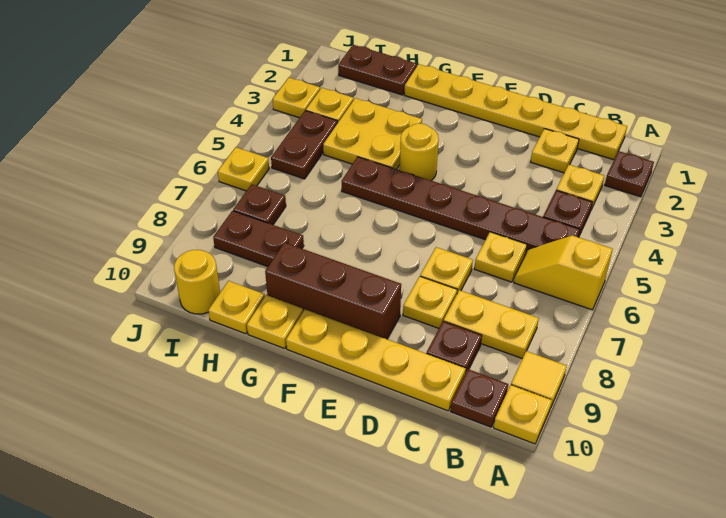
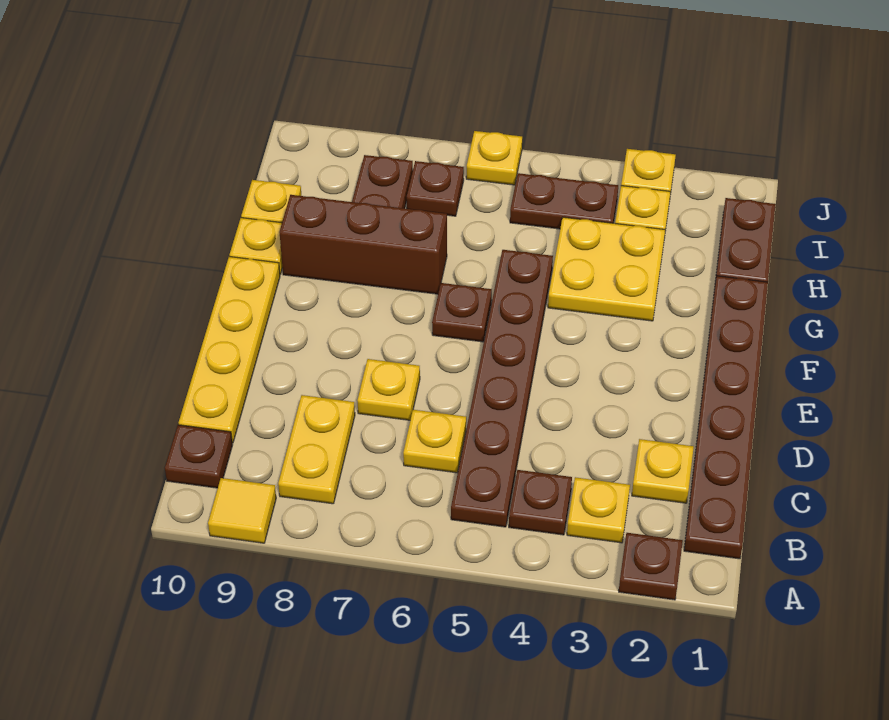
yellow slope A6:B6 level 1 top A -> none
yellow plate A10 level 1 -> none
yellow plate B1:G1 level 1 -> brown plate B1:G1 level 1
brown plate C9 level 1 -> brown plate F6 level 1
yellow plate D8 level 1 -> none
brown brick E9:G9 level 1 -> brown brick G7:G9 level 1
yellow round brick F4 level 1 -> none
yellow round brick I10 level 1 -> none

